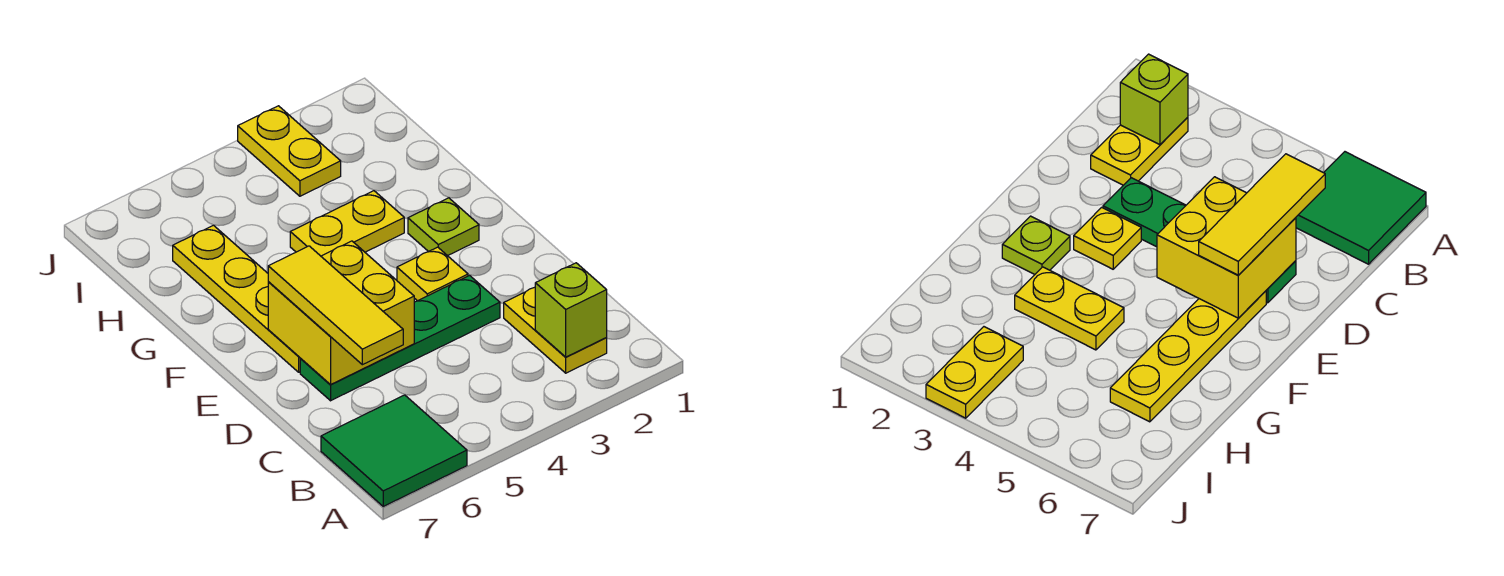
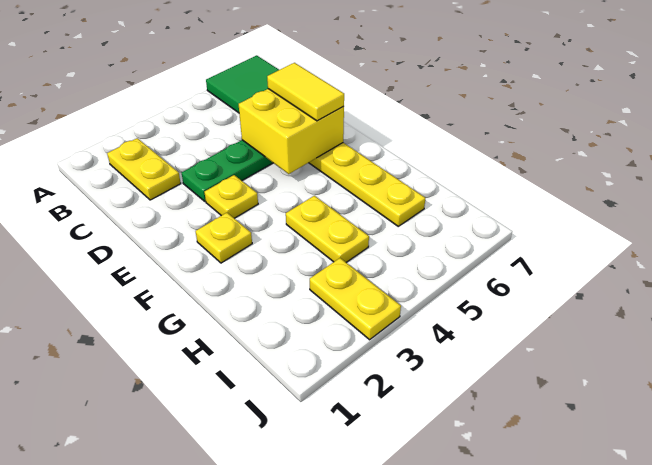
lime brick B2 level 2 -> none
yellow tile C6:E6 level 3 -> yellow tile D6:E6 level 3
lime plate F2 level 1 -> yellow plate F2 level 1
yellow plate G3:G4 level 1 -> yellow plate G4:H4 level 1

